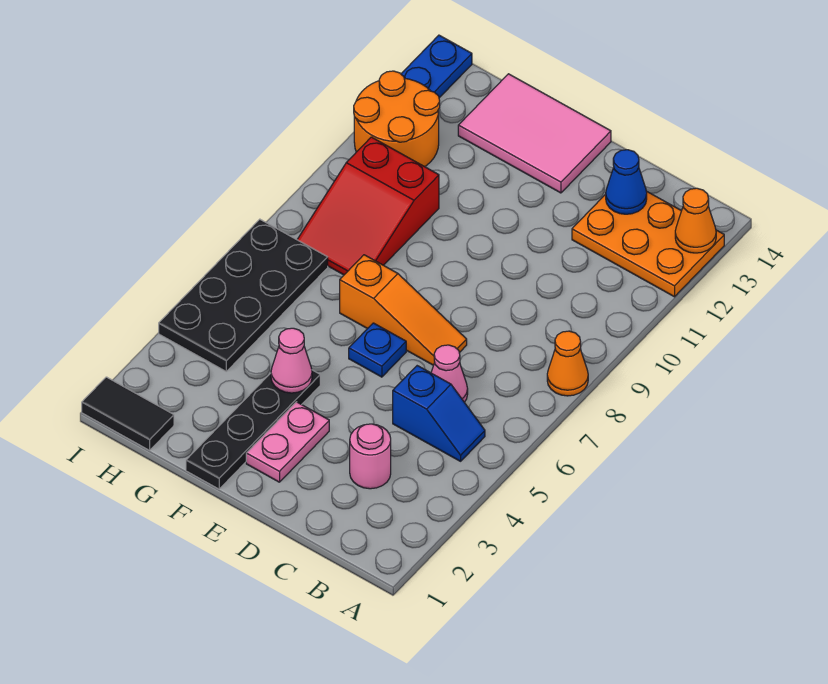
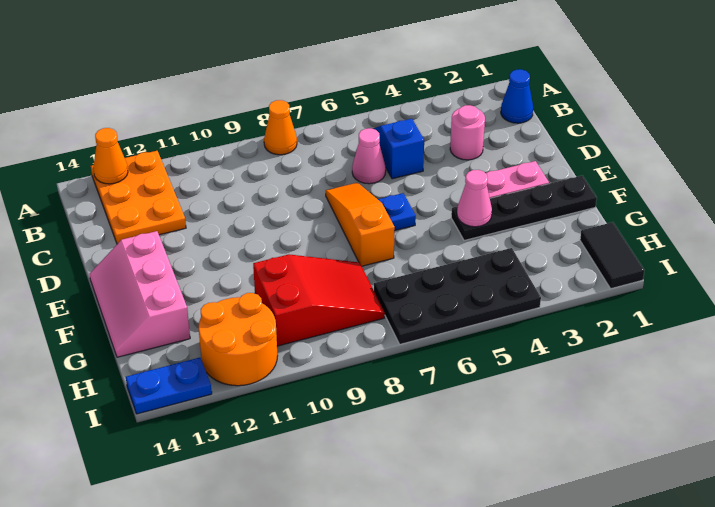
blue cone C13 level 2 -> blue cone B1 level 1
pink tile E13:G14 level 1 -> pink slope E13:G14 level 1 top 13

